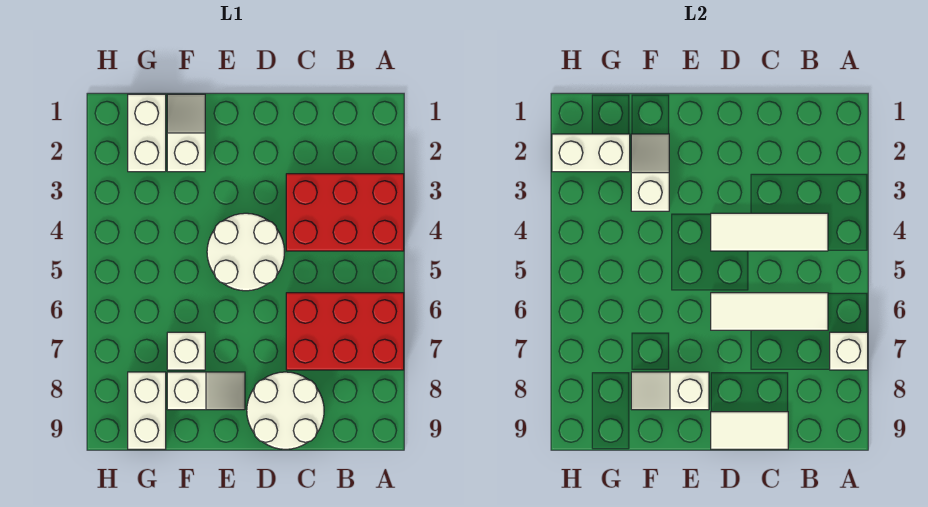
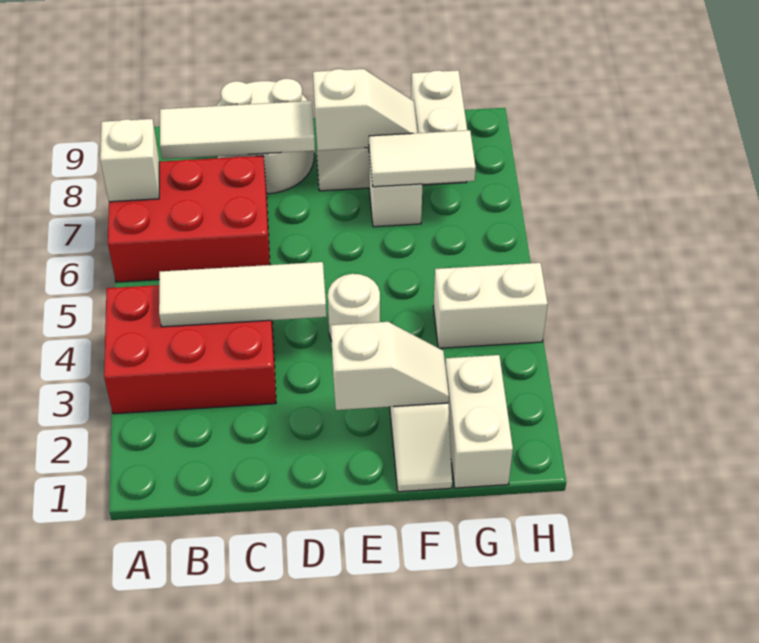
white tile B6:D6 level 2 -> white tile B8:D8 level 2
white tile C9:D9 level 2 -> white tile F7:G7 level 2
white round brick D4:E5 level 1 -> white round brick E4 level 1
white slope F2:F3 level 2 top 3 -> white slope E2:F2 level 2 top E
white brick G2:H2 level 2 -> white brick G4:H4 level 1

